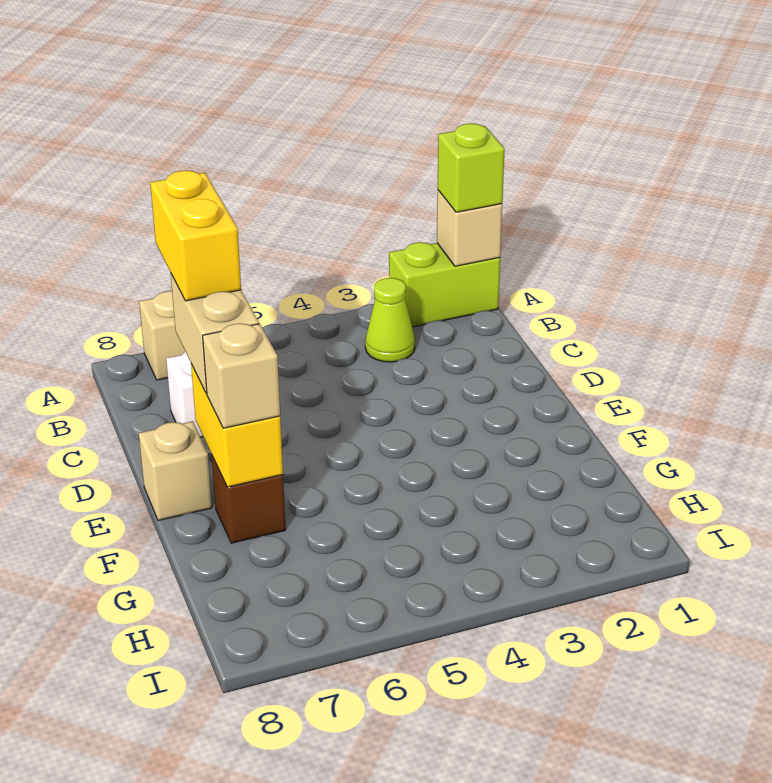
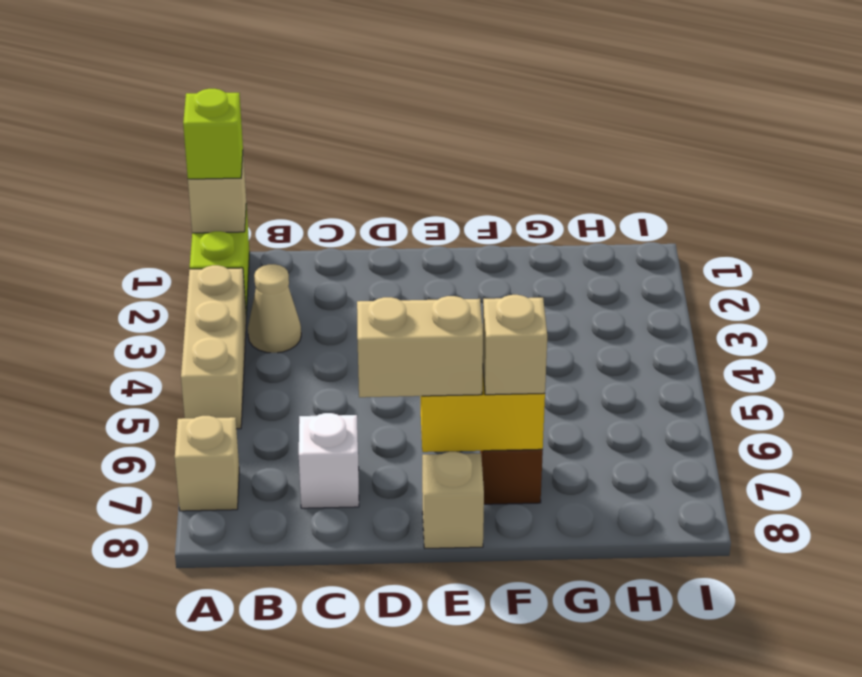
none -> tan brick A3:A5 level 1
lime cone B3 level 1 -> tan cone B3 level 1
yellow brick C7:D7 level 4 -> none

